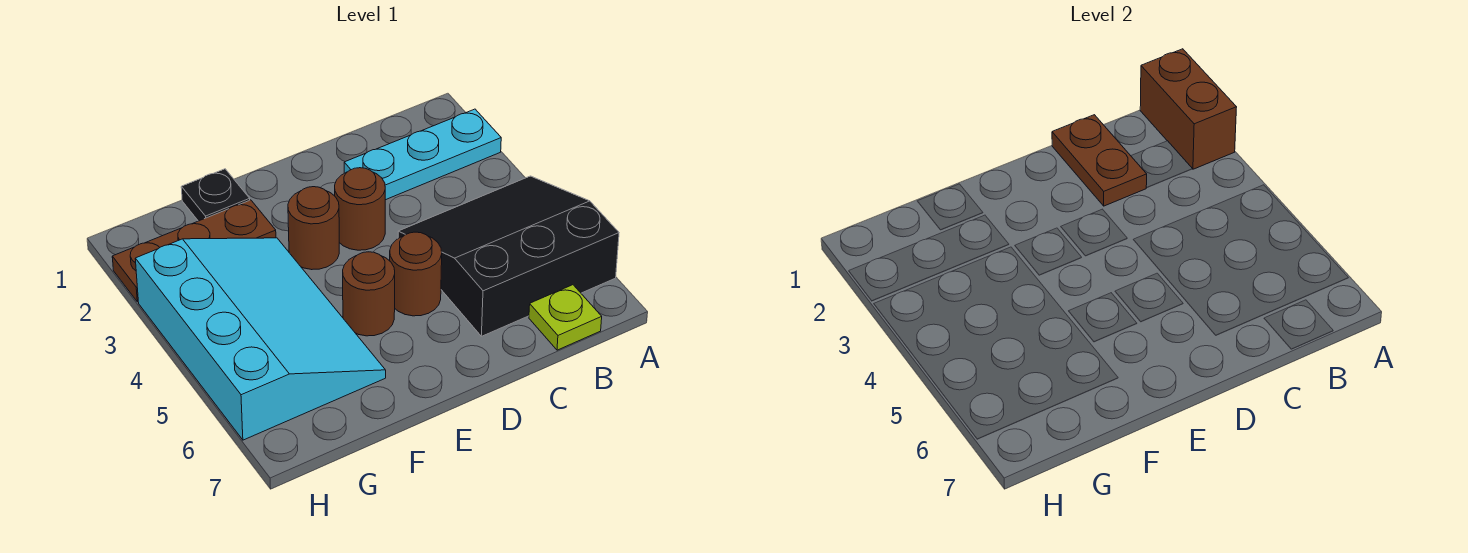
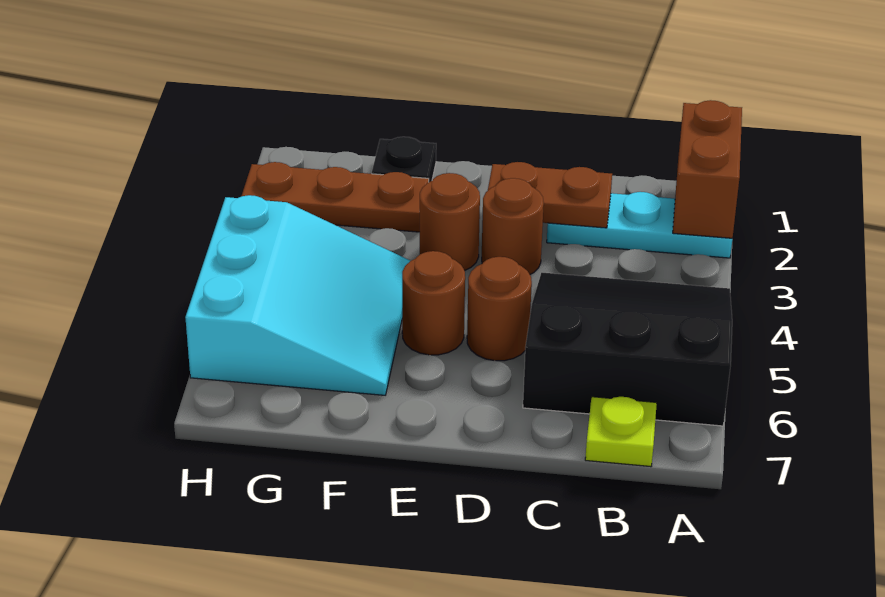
brown plate C1:C2 level 2 -> brown plate C2:D2 level 2
cyan slope F3:H6 level 1 top H -> cyan slope F4:H6 level 1 top H

